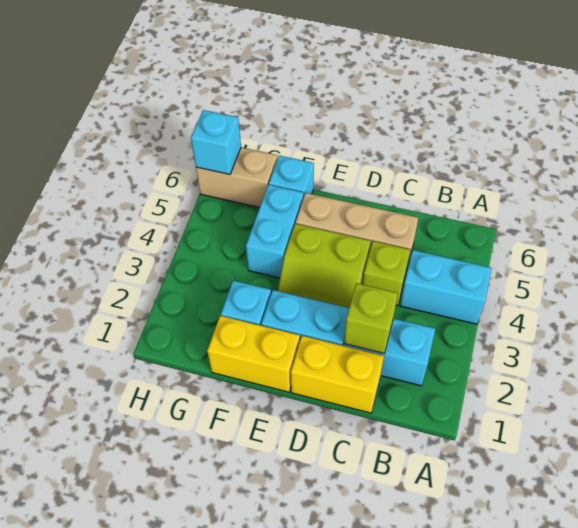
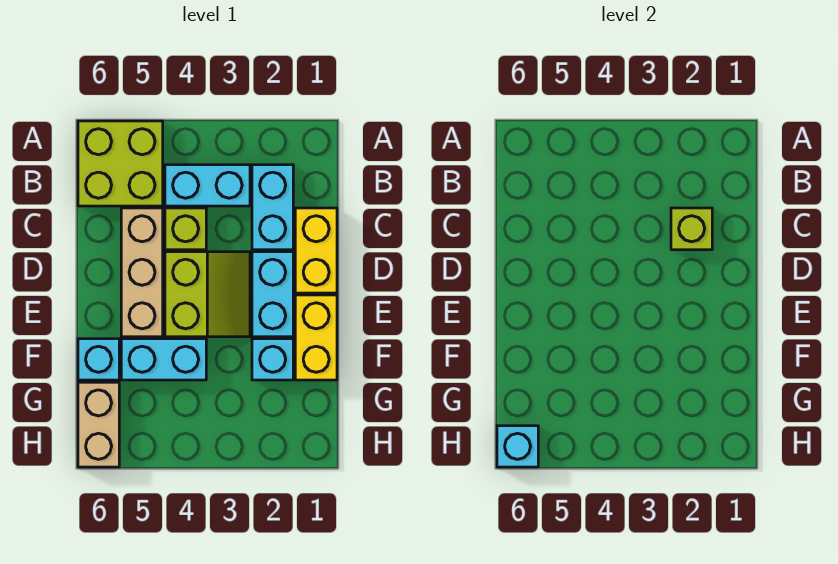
cyan brick A4:B4 level 1 -> cyan brick B3:B4 level 1
none -> lime brick A5:B6 level 1

